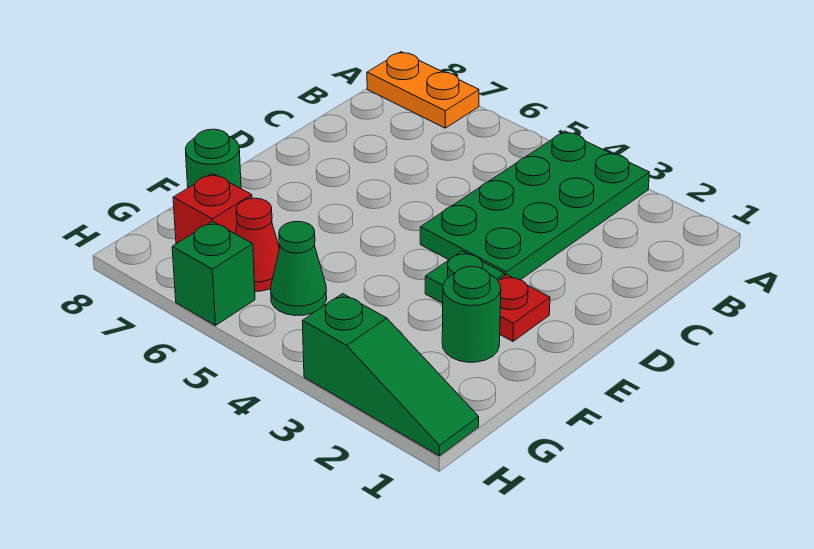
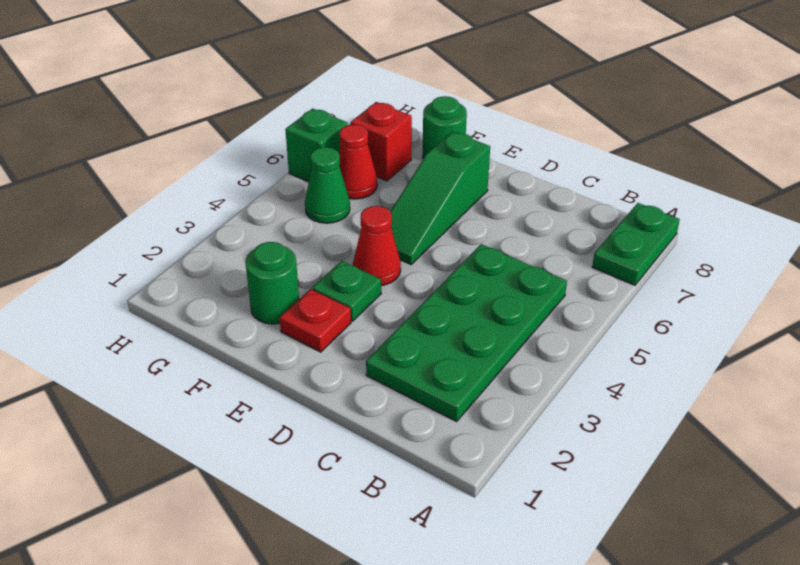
green plate A3:D4 level 1 -> green plate B2:C5 level 1
orange plate A7:A8 level 1 -> green plate A7:A8 level 1
none -> red cone E4 level 1
green slope H1:H3 level 1 top 3 -> green slope E5:E7 level 1 top 7

